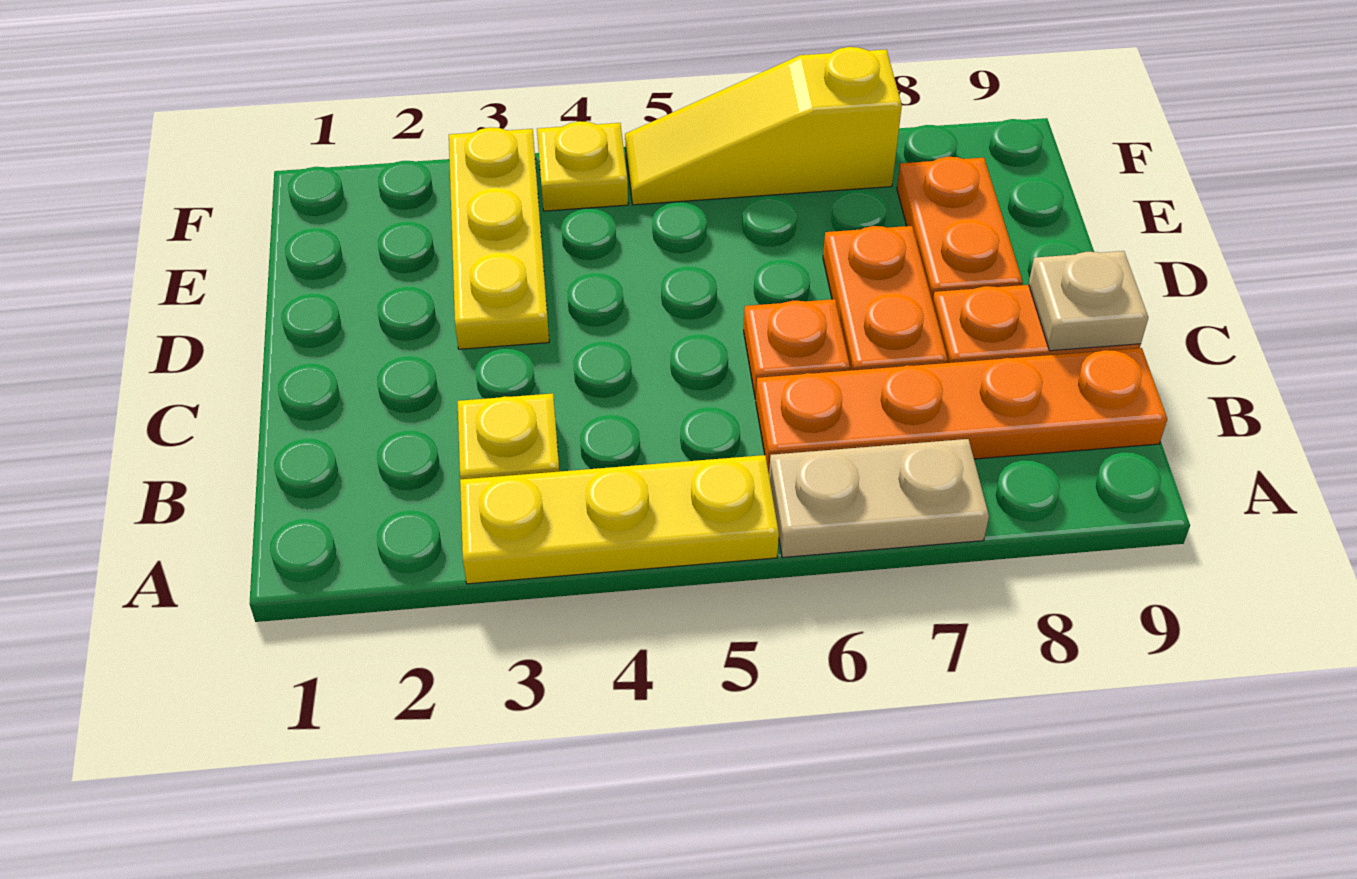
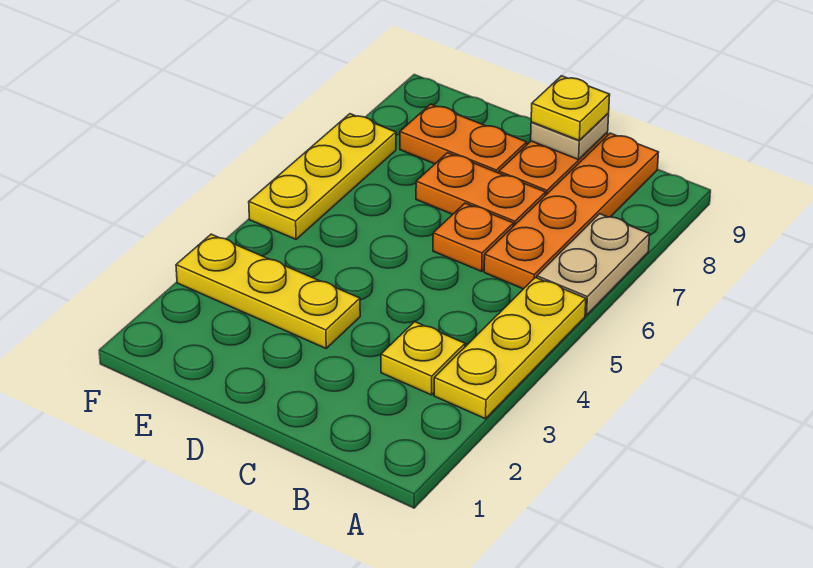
yellow plate F4 level 1 -> yellow plate C9 level 3
yellow slope F5:F7 level 1 top 7 -> yellow plate F5:F7 level 1

